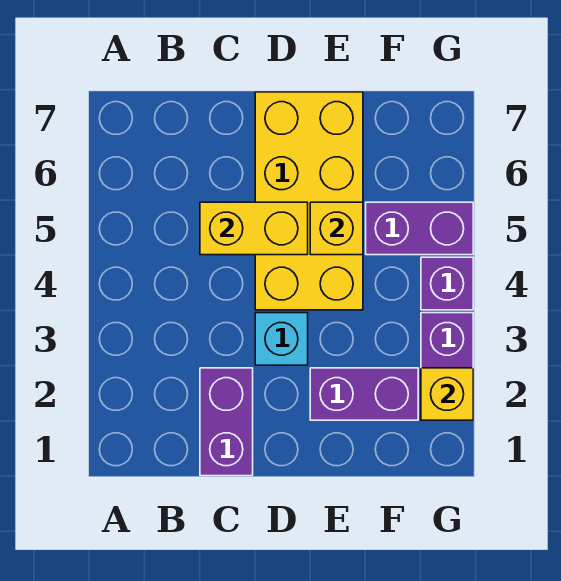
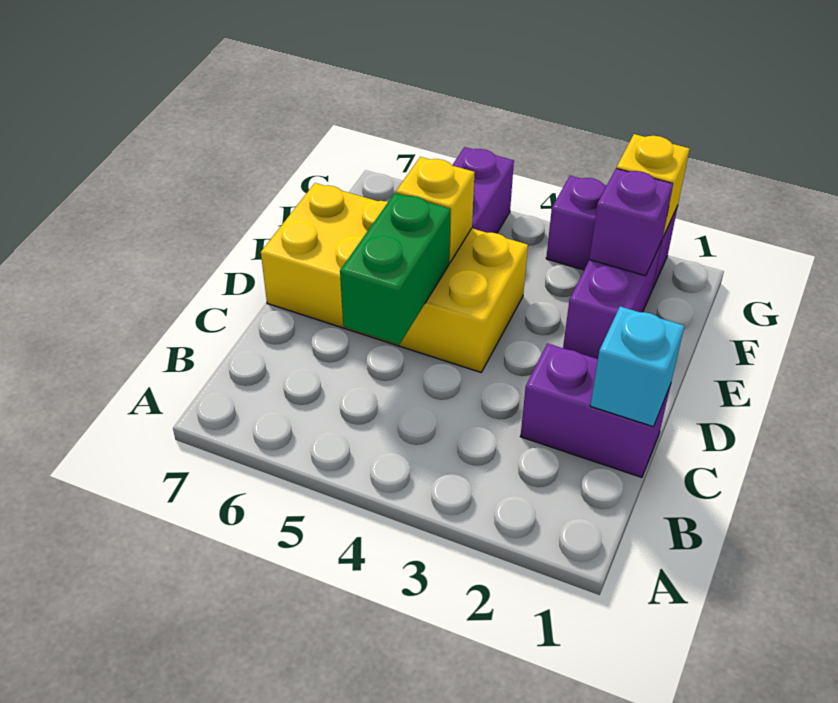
yellow brick C5:D5 level 2 -> green brick C5:D5 level 2
cyan brick D3 level 1 -> cyan brick C1 level 2
purple brick G4 level 1 -> purple brick F2 level 2

